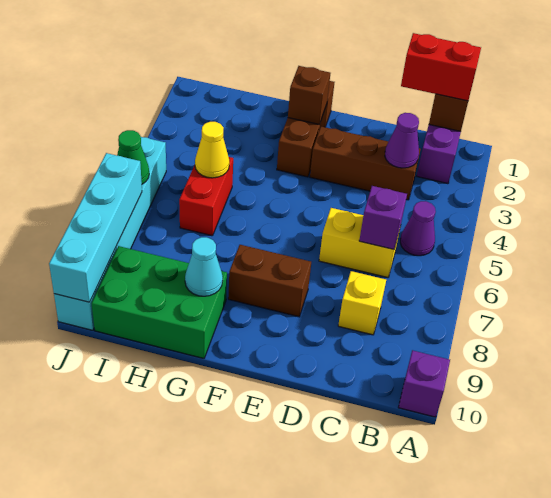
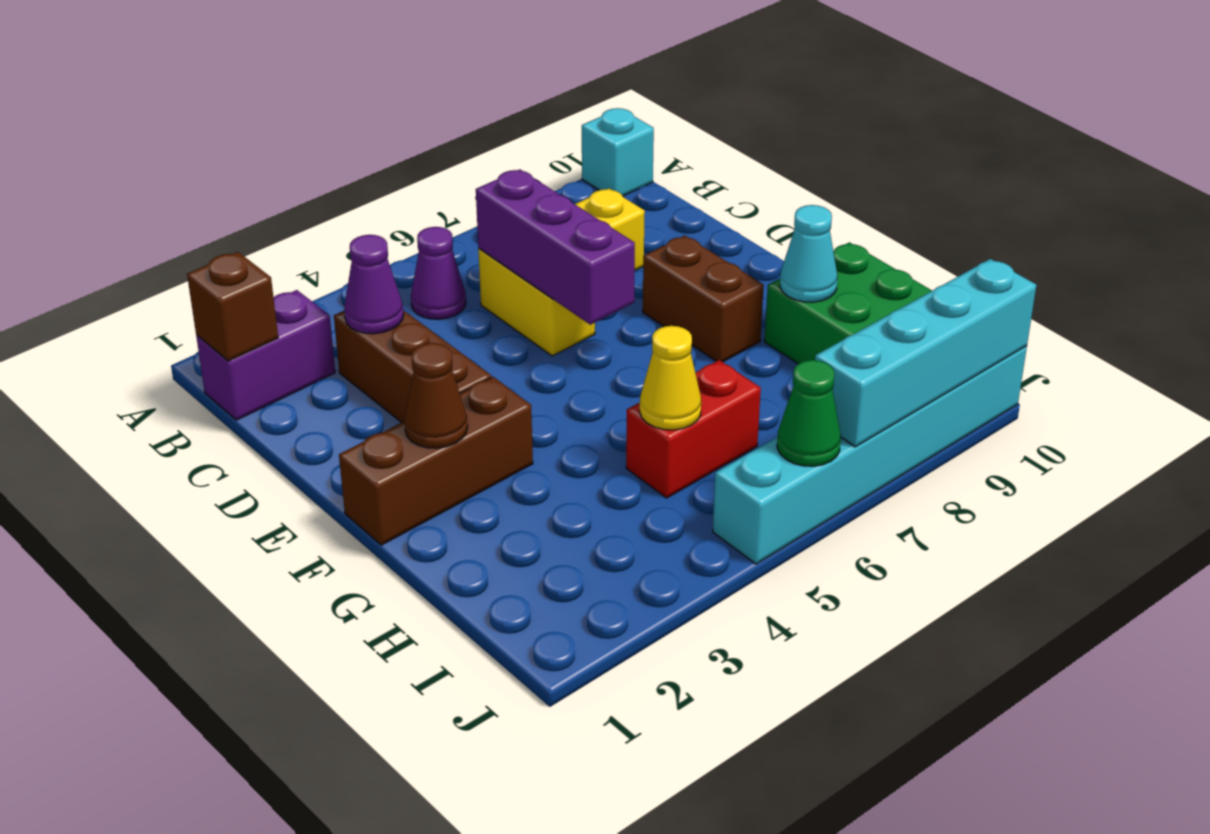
purple brick A10 level 1 -> cyan brick A10 level 1
red brick B1:C1 level 3 -> none
purple brick C6 level 2 -> purple brick C6:E6 level 2
brown brick F2 level 2 -> brown cone F2 level 2

